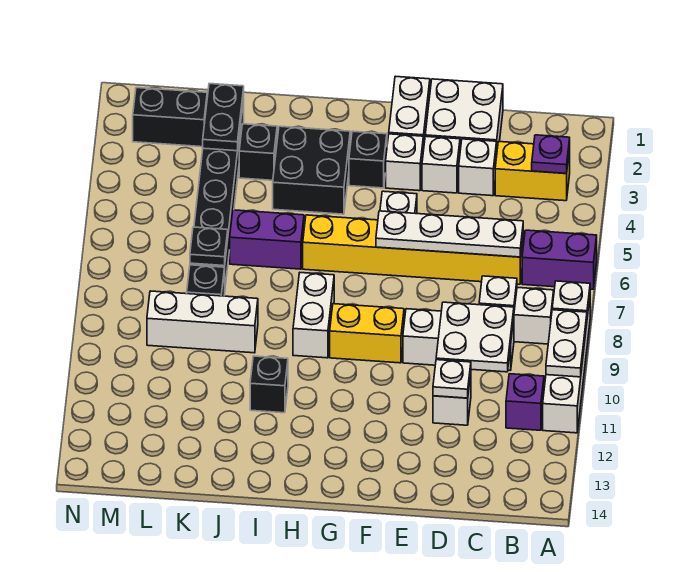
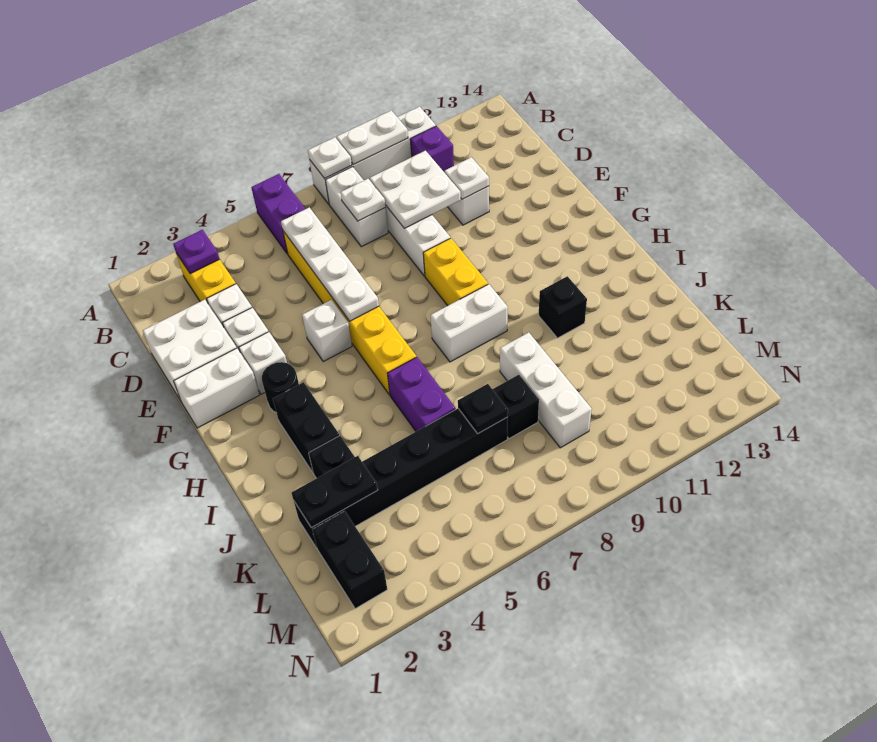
black brick G3 level 1 -> black round brick G3 level 1
black brick H3:I4 level 1 -> black brick H3:I3 level 1

